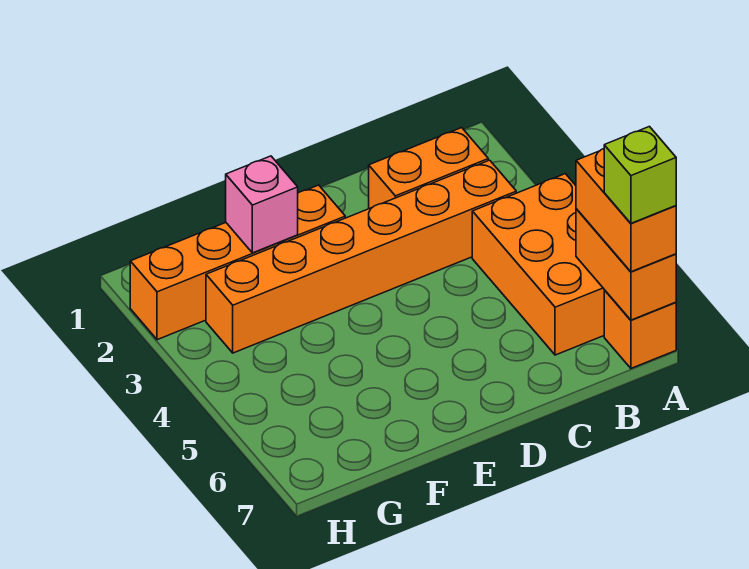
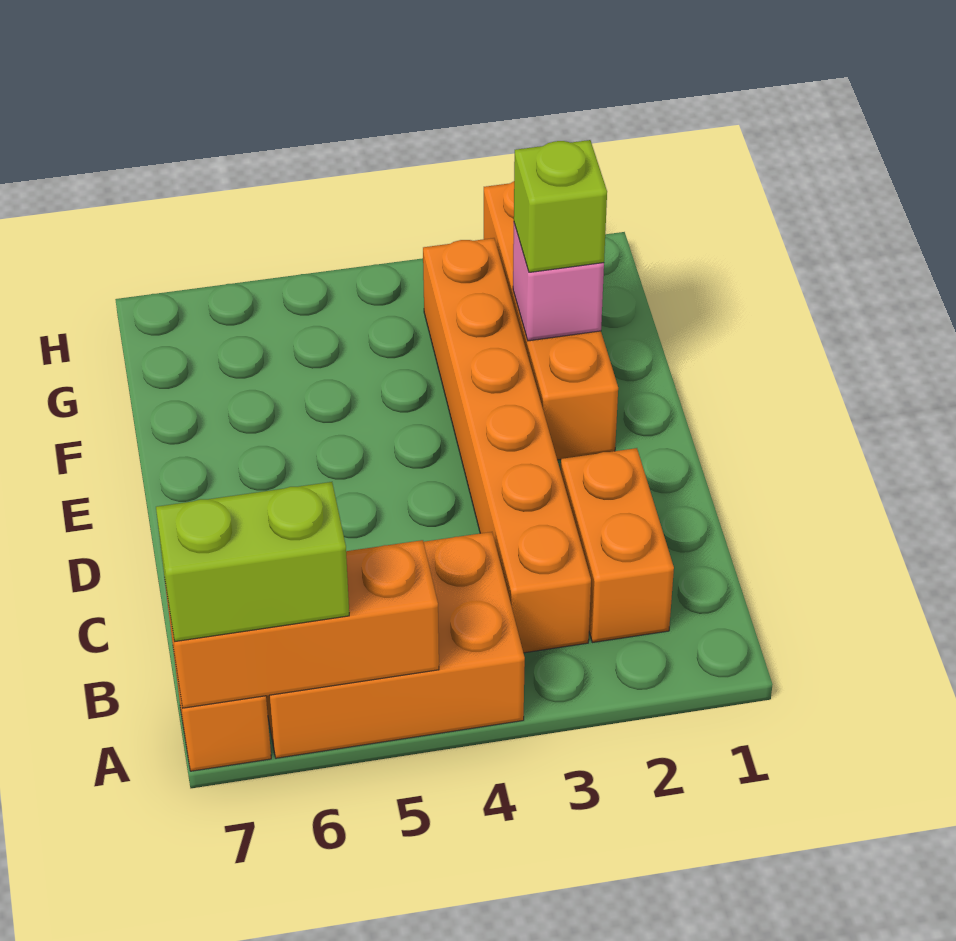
orange brick A6:A7 level 2 -> orange brick A5:A7 level 2
orange brick A6:A7 level 3 -> lime brick A6:A7 level 3
lime brick A7 level 4 -> lime brick F2 level 3

